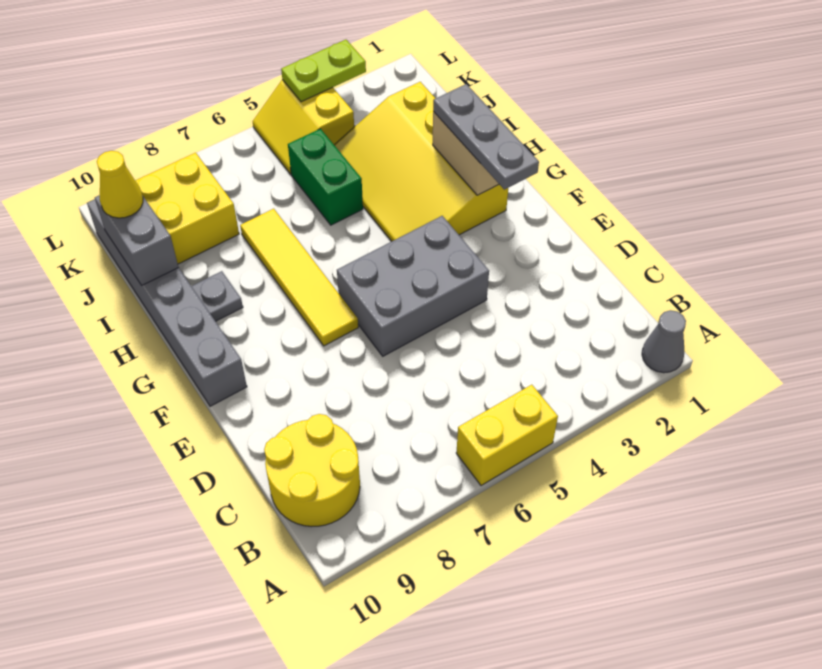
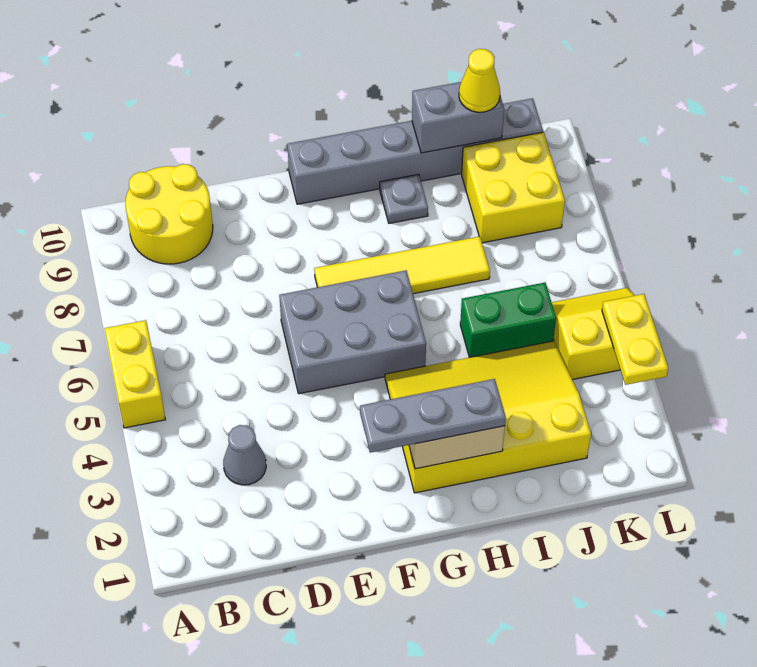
grey cone A1 level 1 -> grey cone C3 level 1
grey brick E4:F6 level 1 -> grey brick E5:G6 level 1
lime plate L3:L4 level 2 -> yellow plate L3:L4 level 2

